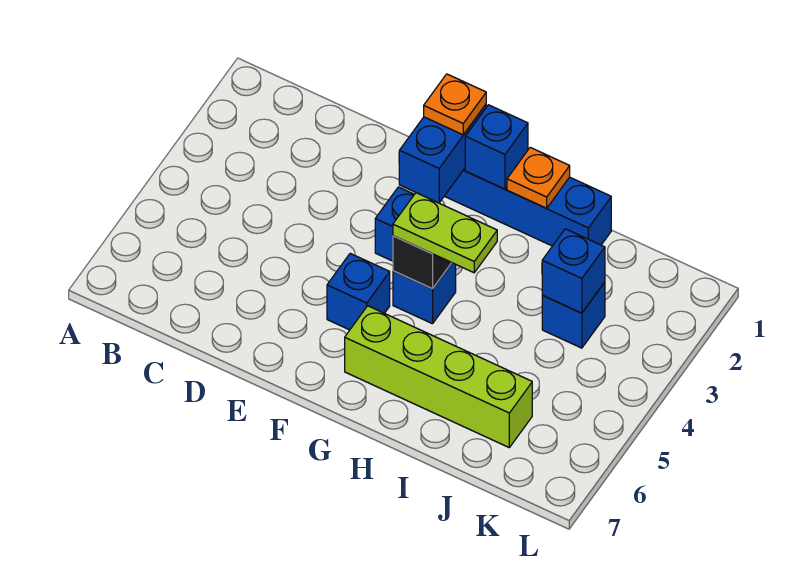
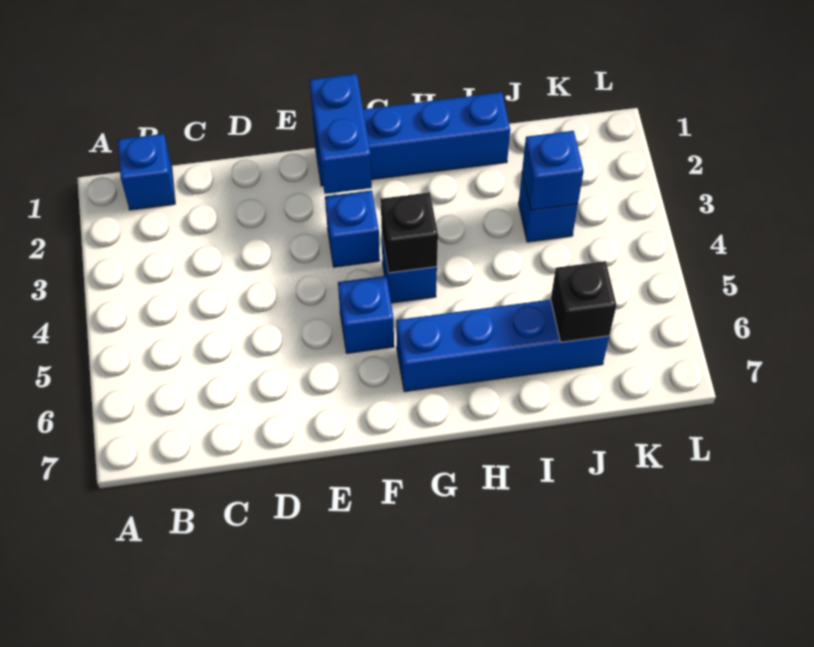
orange plate F1 level 3 -> none
blue brick G1 level 2 -> blue brick B1 level 1
lime plate G4:H4 level 3 -> none
lime brick G6:J6 level 1 -> blue brick G6:J6 level 1
orange plate H1 level 2 -> none
none -> black brick J6 level 2

